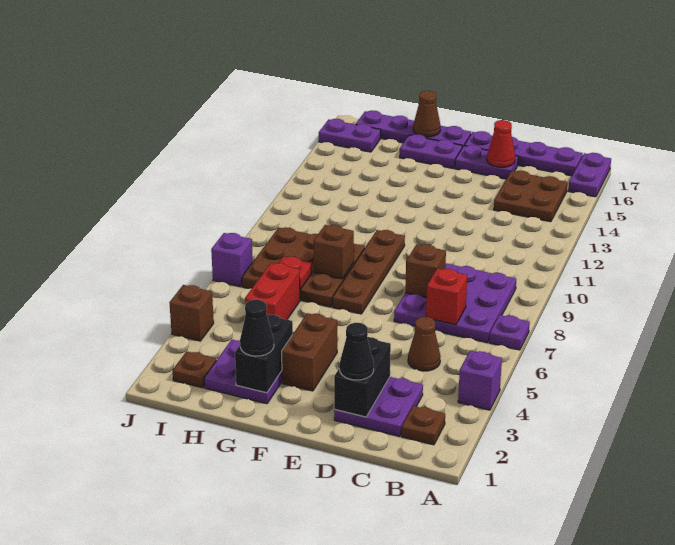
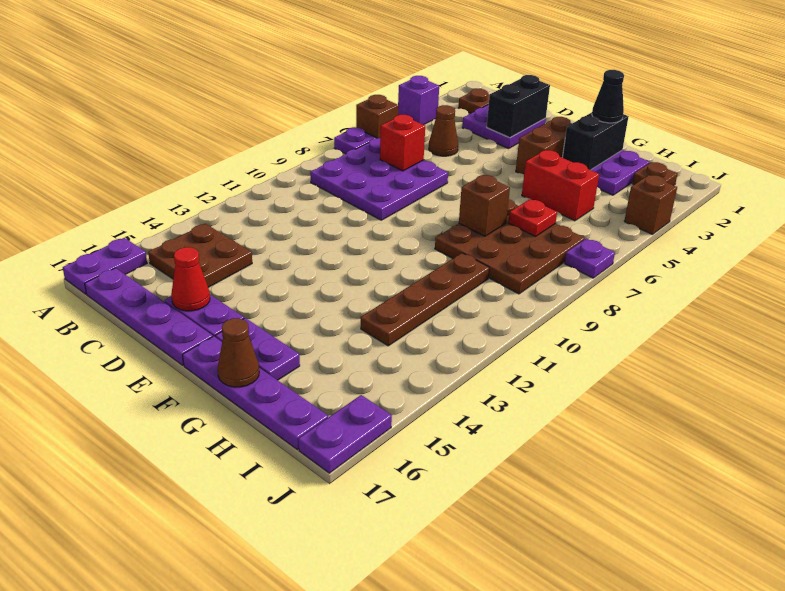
black cone D2 level 3 -> none
brown brick D8 level 2 -> brown brick A6 level 1
brown plate F7:F10 level 1 -> brown plate H10:H13 level 1
red brick H5:H6 level 1 -> red brick G5:H5 level 1
purple plate I16:J16 level 1 -> purple plate J16:J17 level 1
purple brick J7 level 1 -> purple plate J7 level 1

